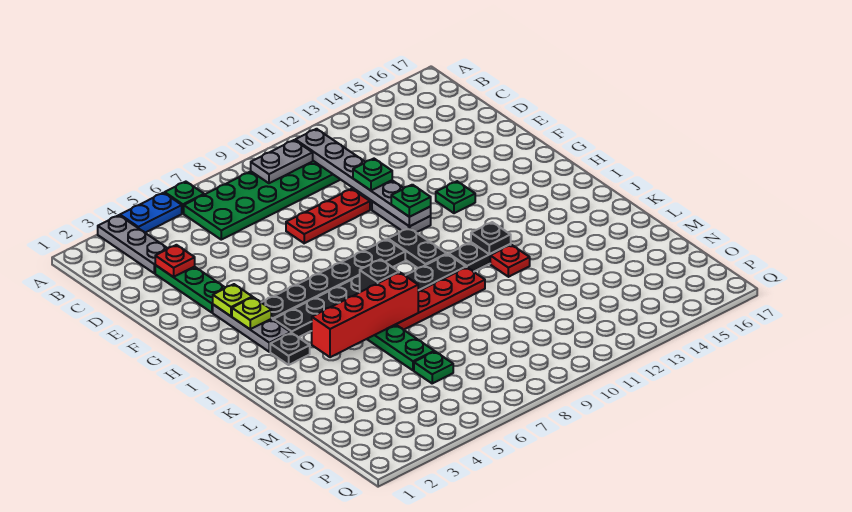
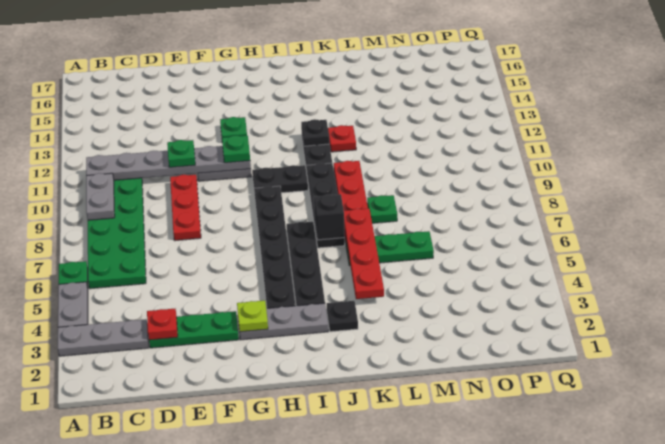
blue plate A4:A5 level 1 -> grey plate A4:A5 level 1
lime plate H3 level 2 -> none
red brick K4:K7 level 2 -> red plate K4:K7 level 2
green plate N6 level 1 -> green plate L8 level 1

